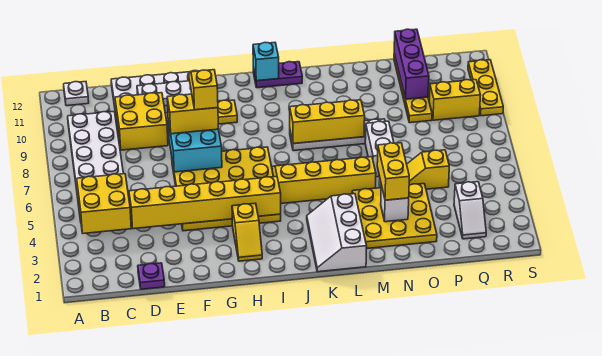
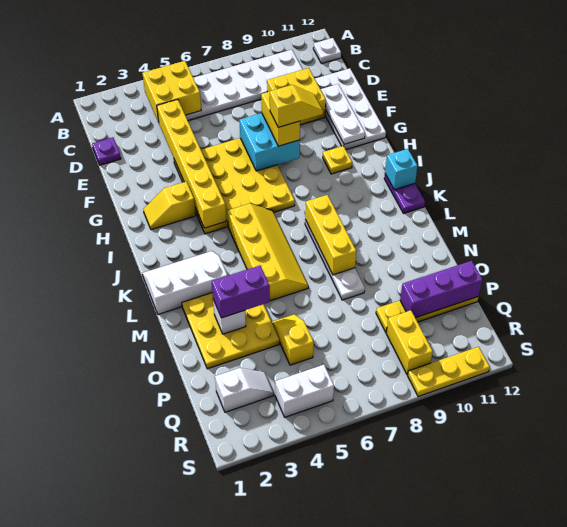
yellow brick N3:N4 level 3 -> purple brick N3:N4 level 3
white brick N6:N7 level 1 -> white brick R4:R5 level 1
white slope Q2:Q3 level 1 top 3 -> white slope Q2:Q3 level 1 top 2

